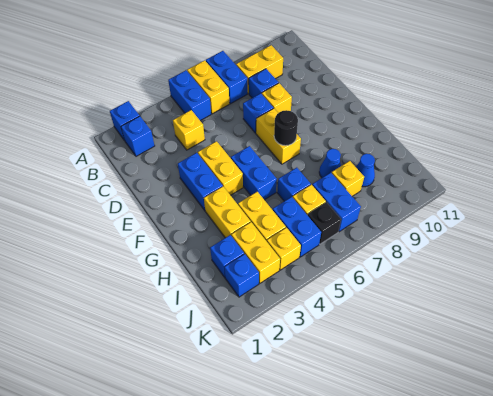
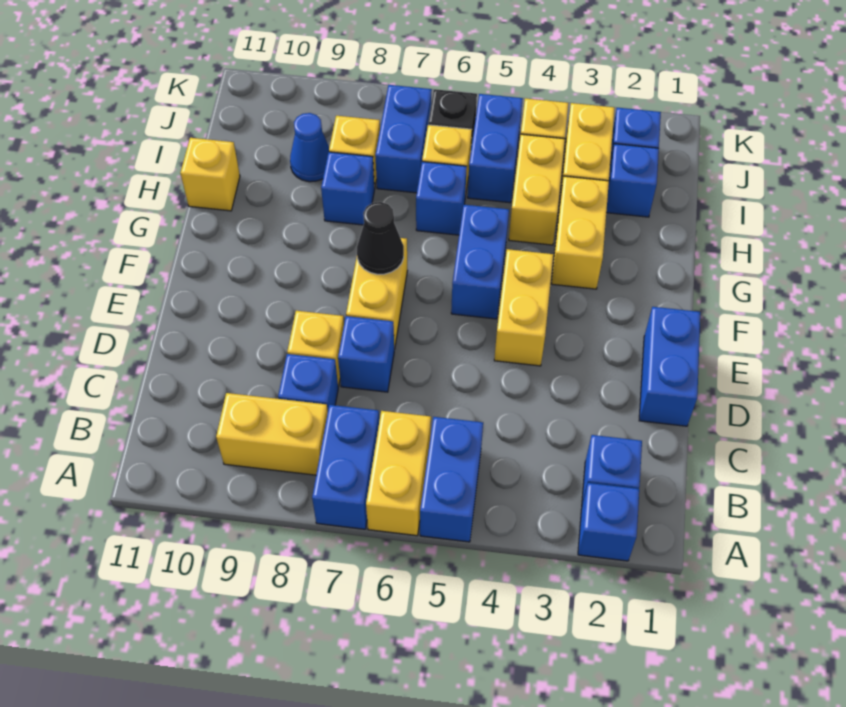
yellow brick C4 level 1 -> yellow brick H11 level 1
blue brick E3:F3 level 1 -> blue brick D1:E1 level 1
black round brick F7 level 2 -> black cone F7 level 2
blue cone H8 level 1 -> blue brick H8 level 1

